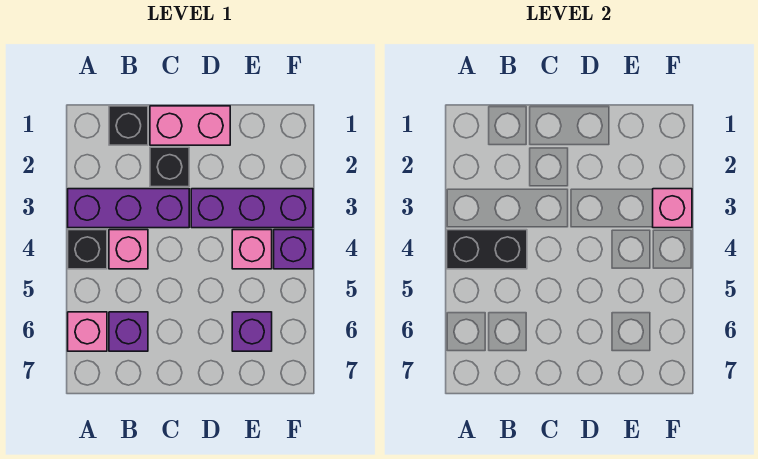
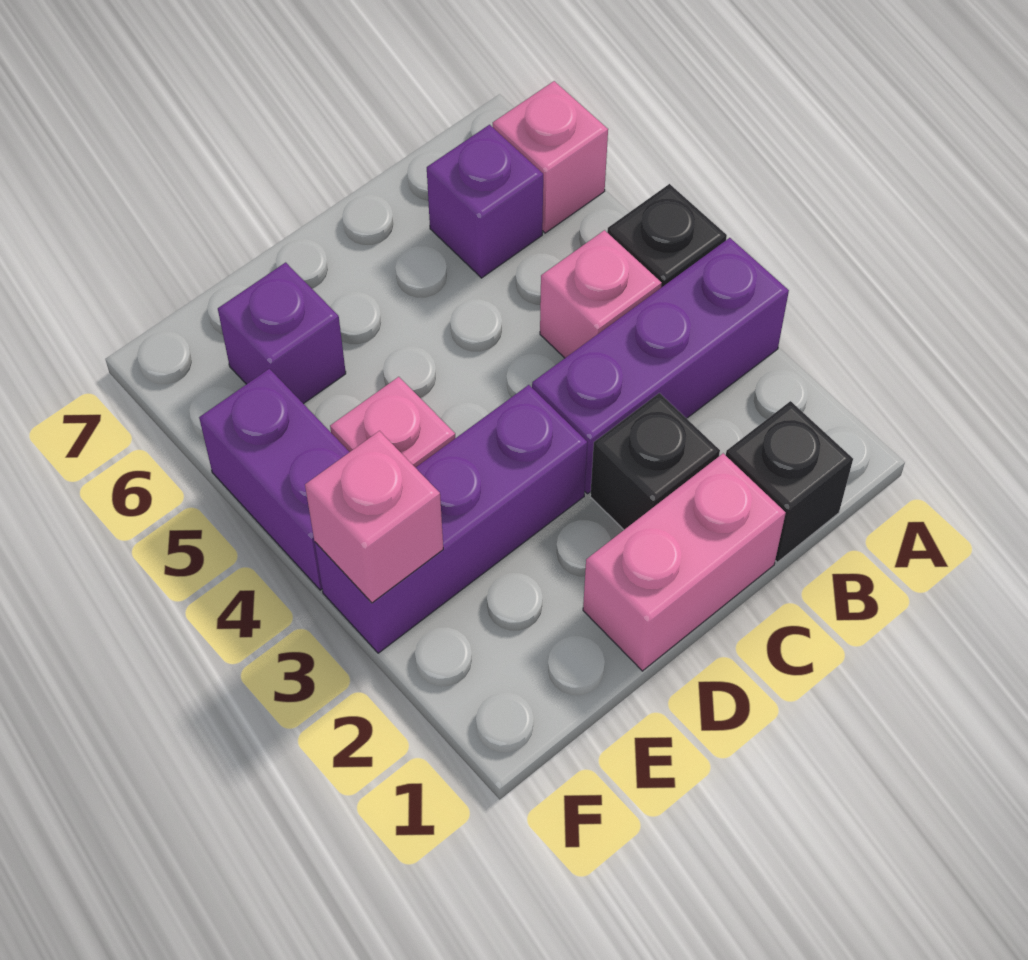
black brick A4:B4 level 2 -> none
purple brick F4 level 1 -> purple brick F4:F5 level 1

